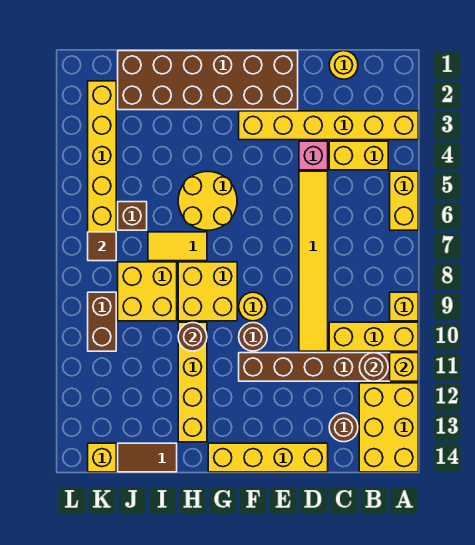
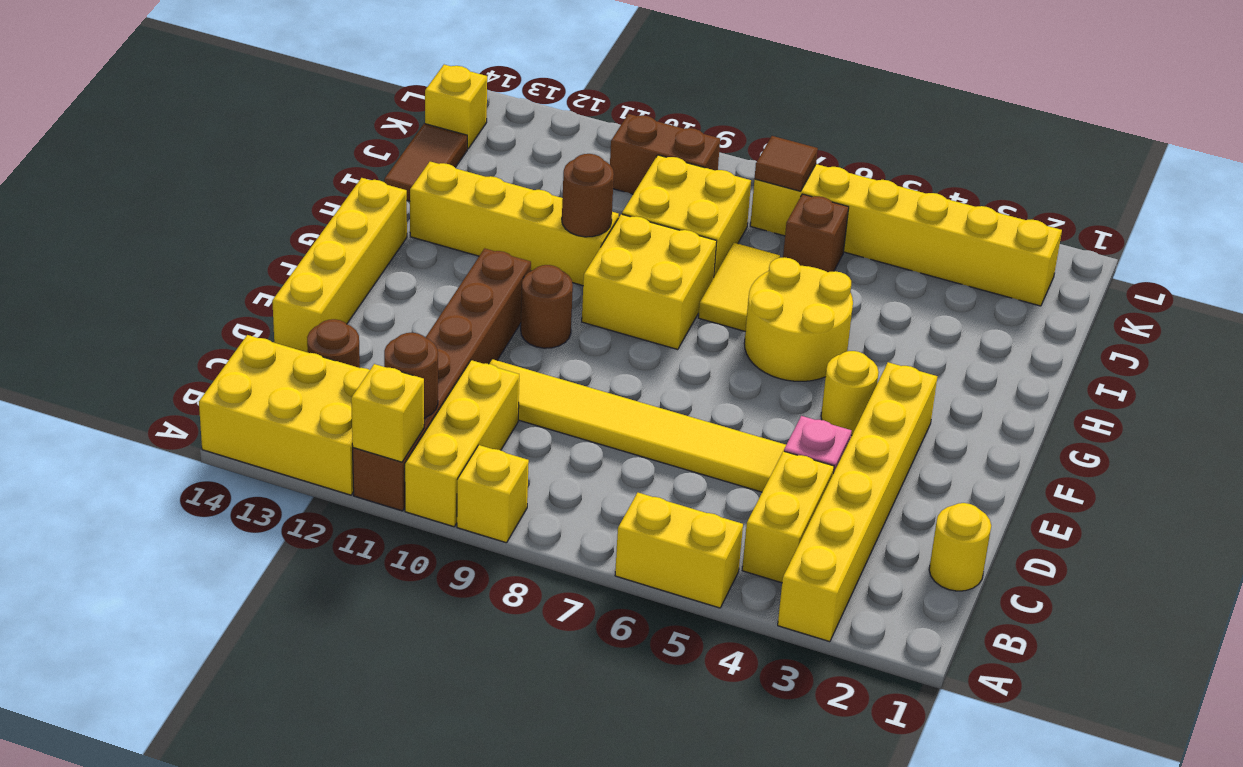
brown brick E1:J2 level 1 -> none
yellow round brick F9 level 1 -> yellow round brick F4 level 1

